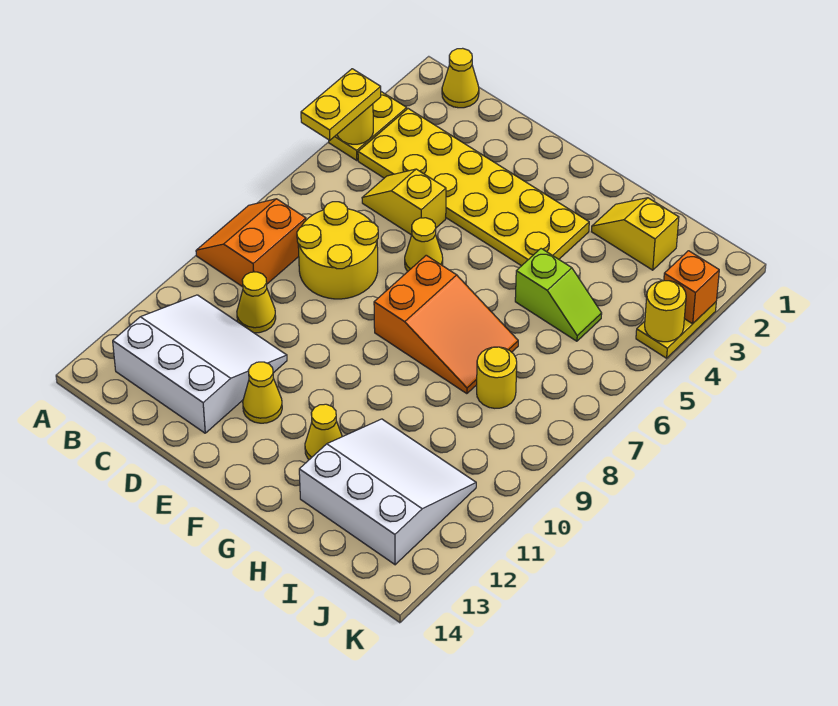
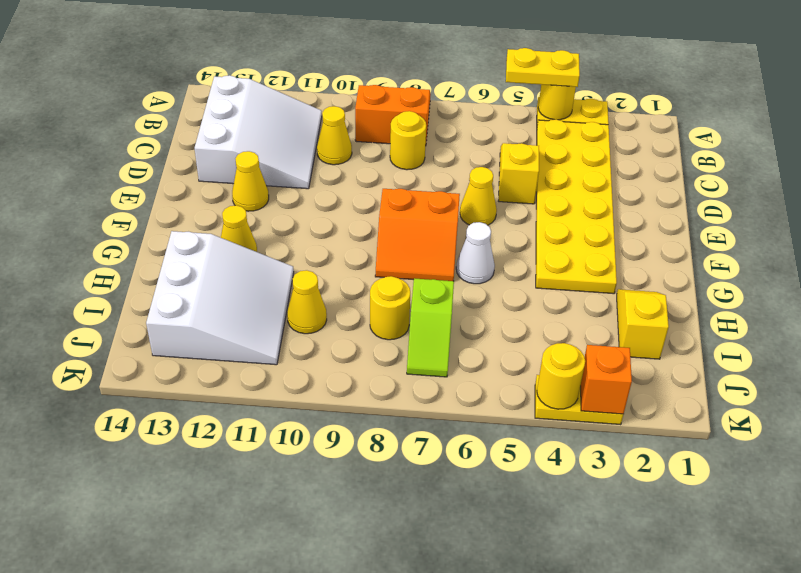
yellow cone B1 level 1 -> yellow cone I10 level 1
yellow round brick C7:D8 level 1 -> yellow round brick C8 level 1
orange slope F7:H8 level 1 top F -> orange slope F7:G8 level 1 top F
none -> white cone G6 level 1
lime slope H5:I5 level 1 top H -> lime slope I7:J7 level 1 top I

